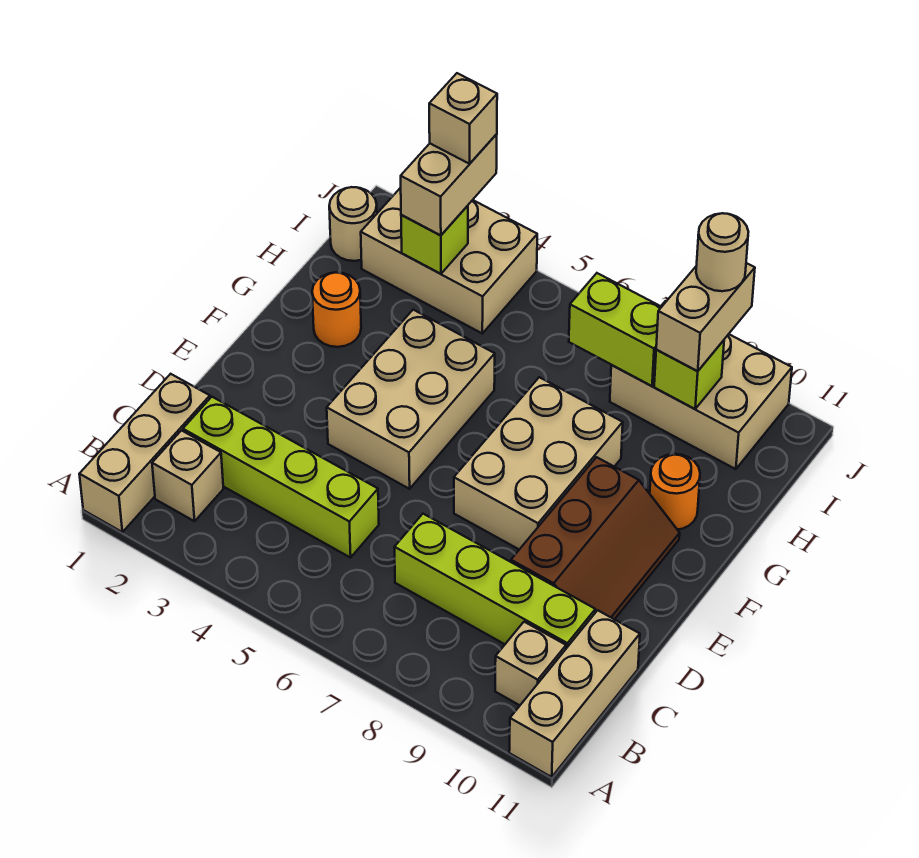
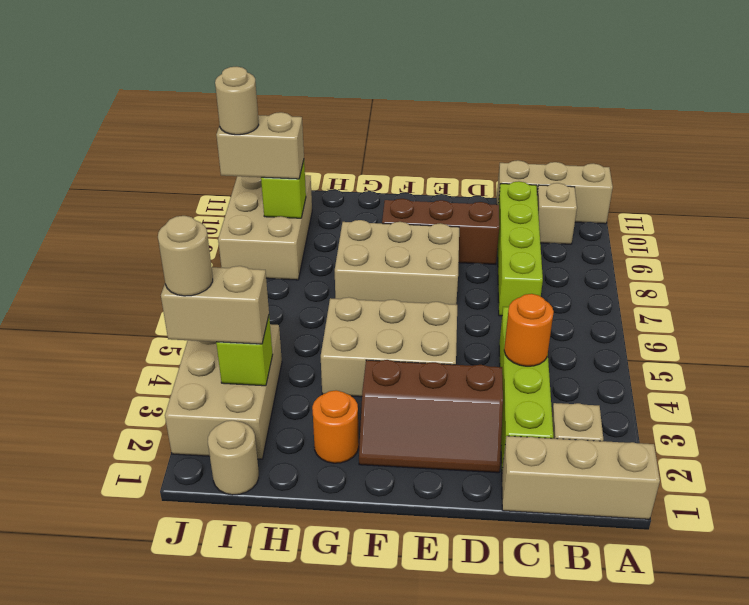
none -> brown slope D2:F3 level 1 top 3
orange round brick G10 level 1 -> orange round brick C4 level 2
lime brick I7:I8 level 2 -> none
tan brick J3 level 4 -> tan round brick J3 level 4

